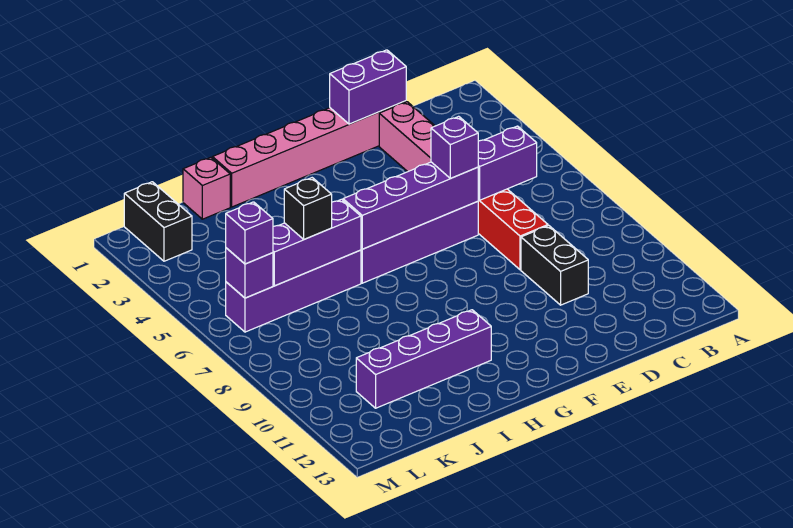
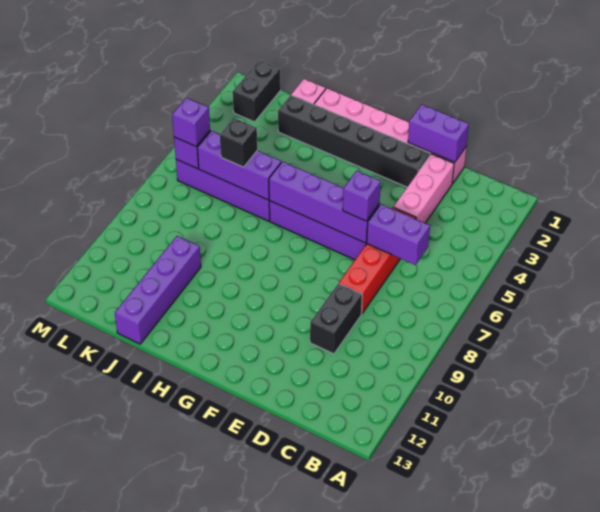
none -> black brick E2:J2 level 1
purple brick H11:K11 level 1 -> purple brick J10:J13 level 1

